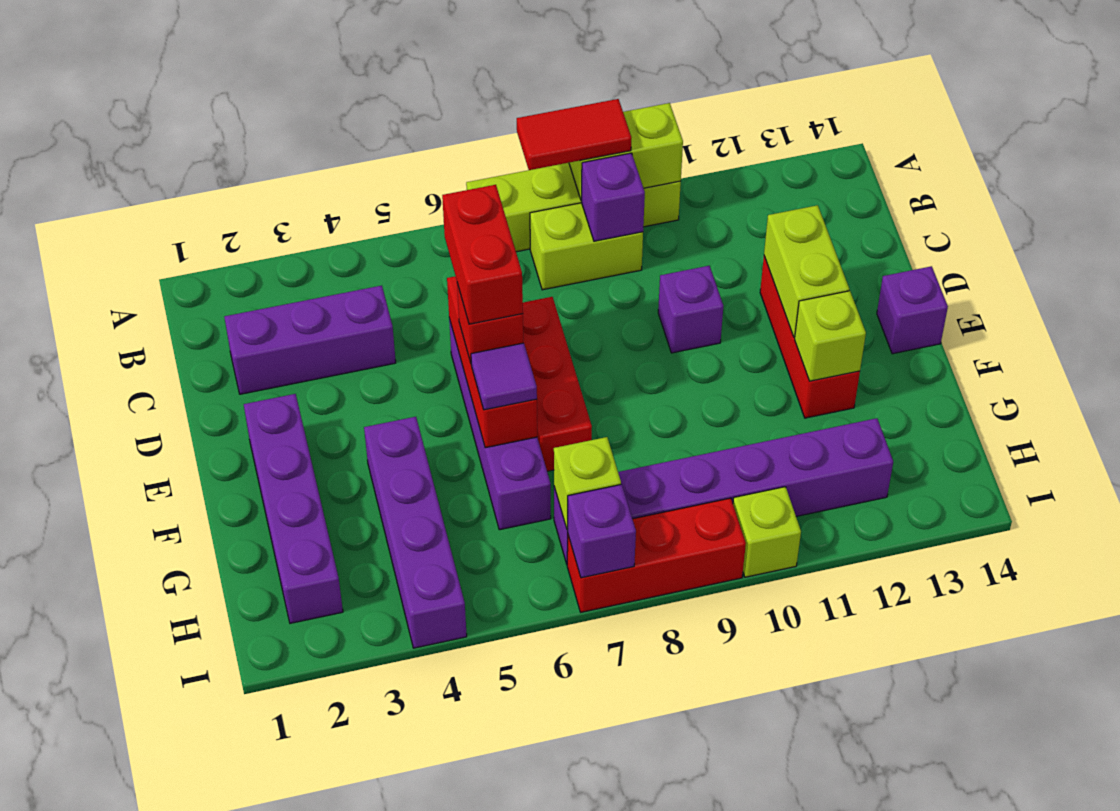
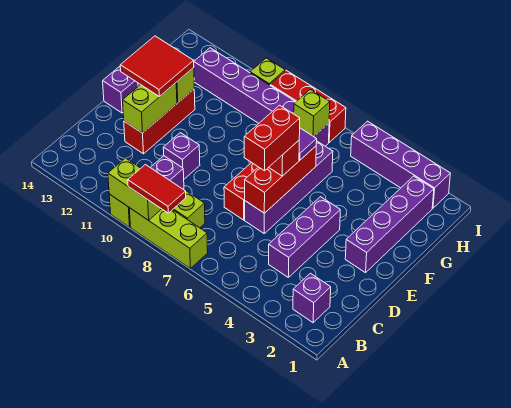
purple brick C2:C4 level 1 -> purple brick C4:E4 level 1
none -> red tile E12:F13 level 3
purple brick F4:I4 level 1 -> purple brick I2:I5 level 1
purple brick I7 level 2 -> purple brick B2 level 1

